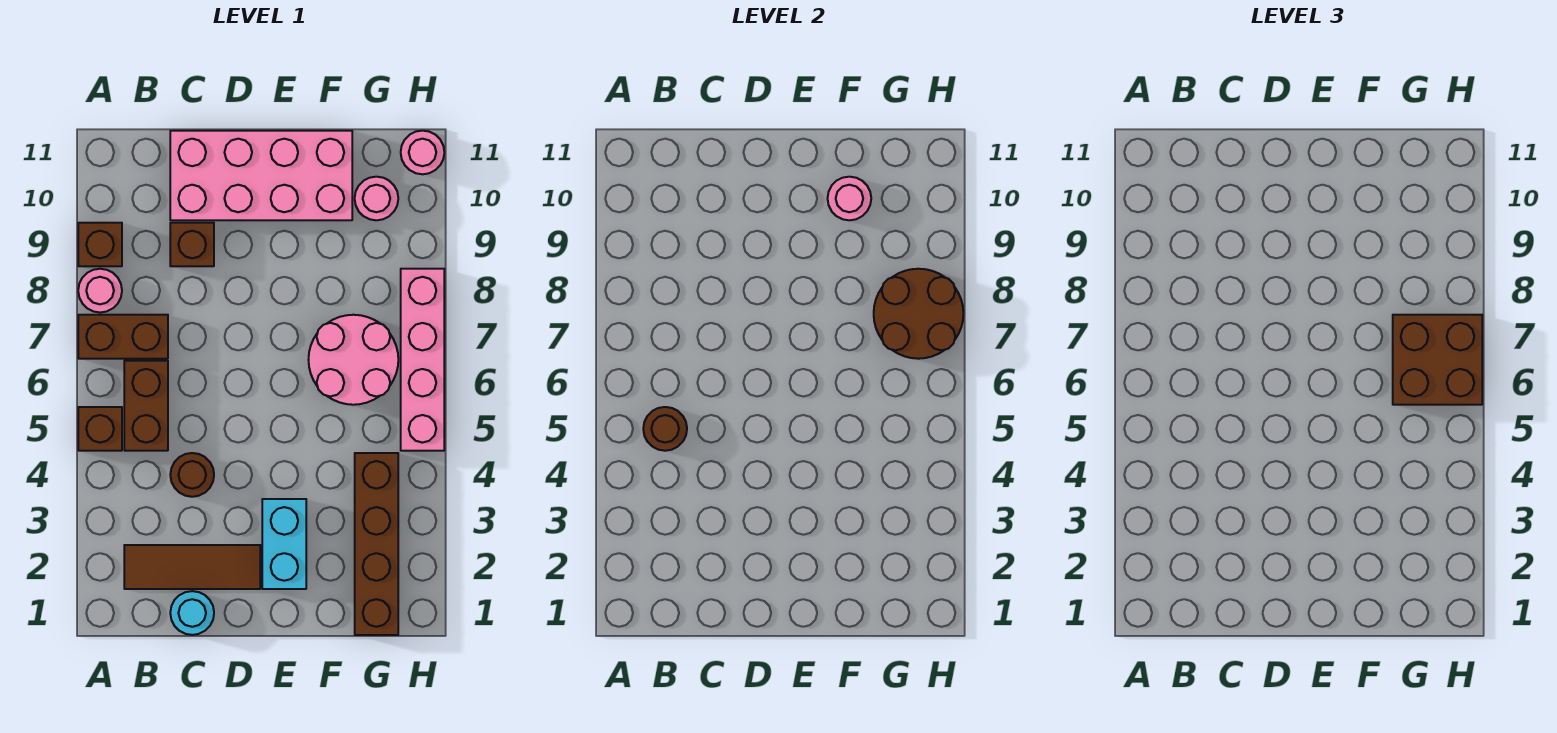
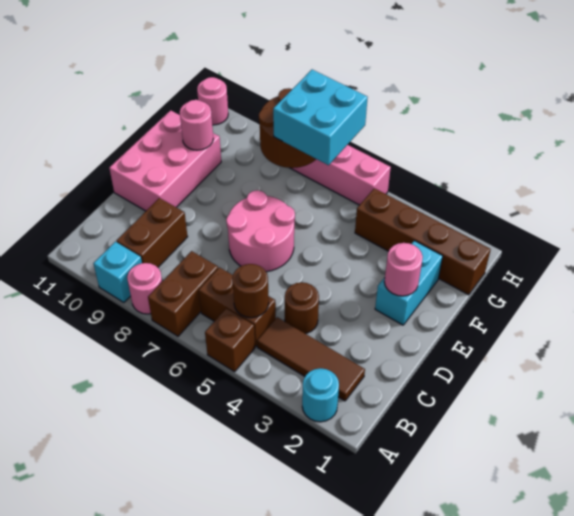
brown brick A9 level 1 -> cyan brick A9 level 1
brown tile B2:D2 level 1 -> brown tile B2:B4 level 1
cyan round brick C1 level 1 -> cyan round brick A2 level 1
brown brick C9 level 1 -> brown brick B9:C9 level 1
pink brick C10:F11 level 1 -> pink brick D10:F11 level 1
cyan brick E2:E3 level 1 -> cyan brick E2:F2 level 1
pink round brick F6:G7 level 1 -> pink round brick D6:E7 level 1
brown brick G6:H7 level 3 -> cyan brick G6:H7 level 3
pink round brick G10 level 1 -> pink round brick E2 level 2

